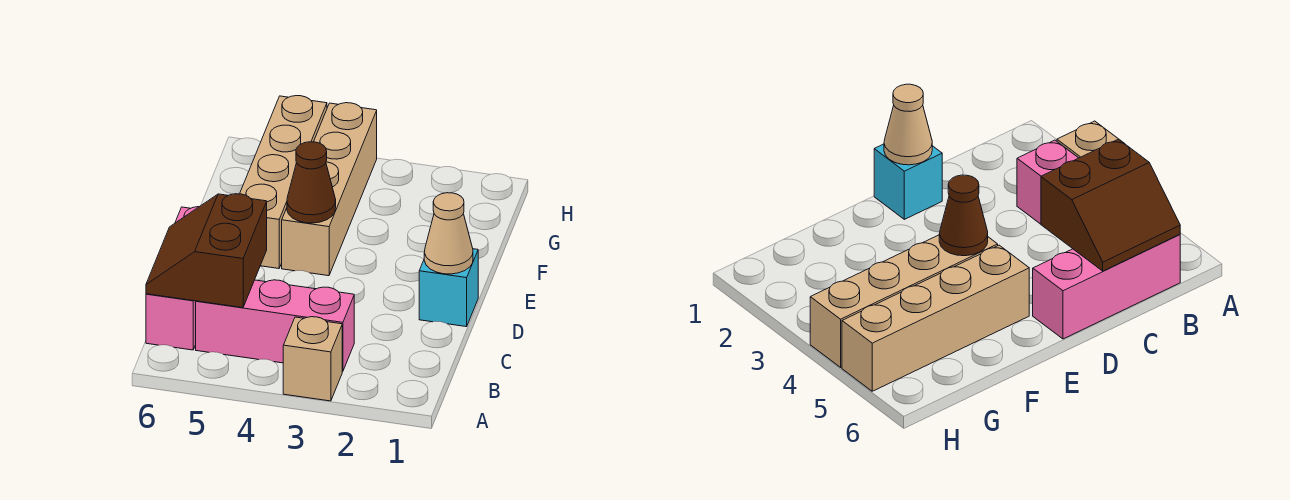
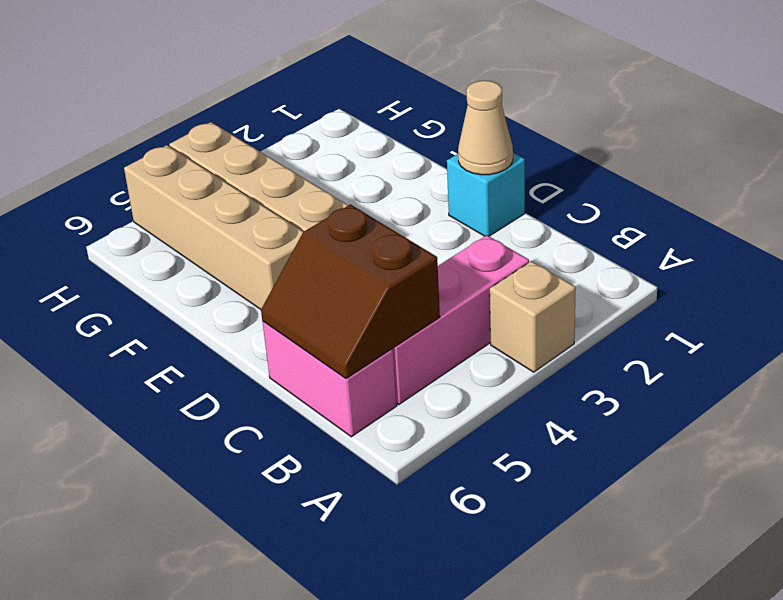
pink brick B6:D6 level 1 -> pink brick B6:C6 level 1
brown cone E4 level 2 -> none

